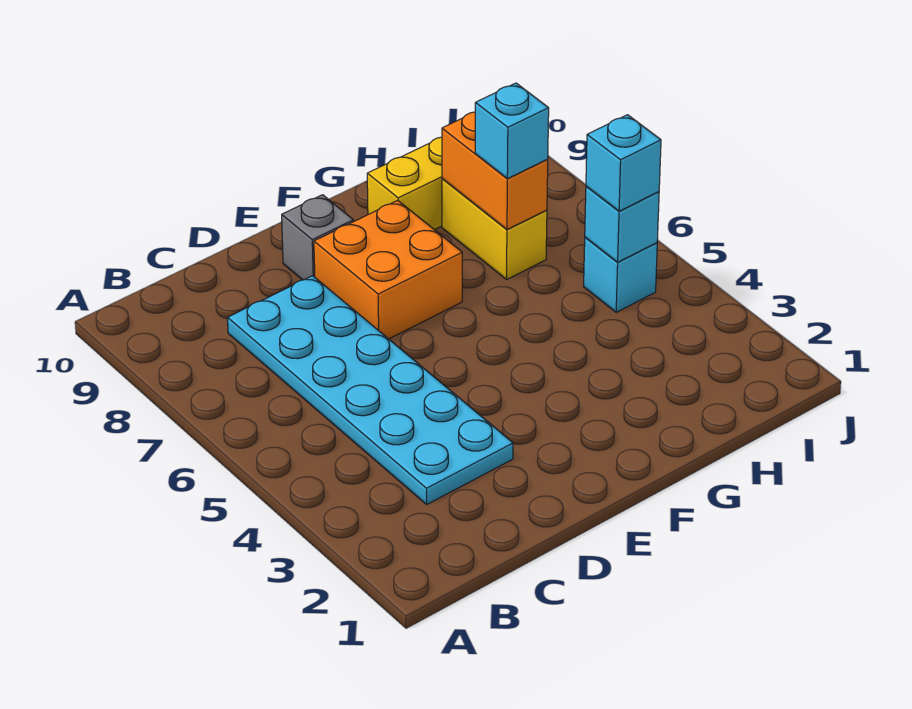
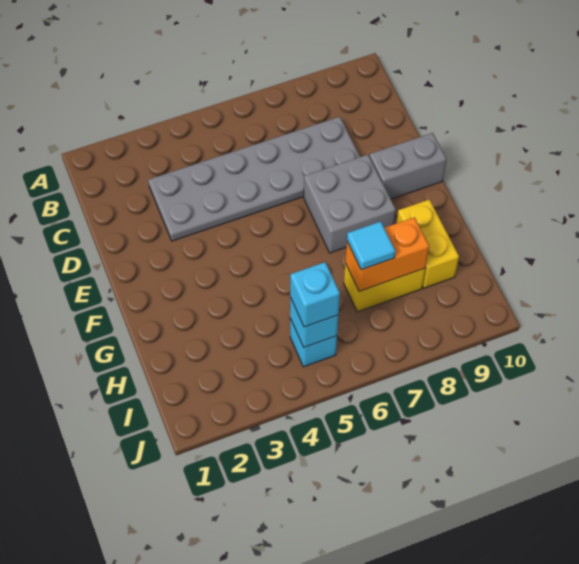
cyan plate C3:D8 level 1 -> grey plate C3:D8 level 1
orange brick E7:F8 level 1 -> grey brick E7:F8 level 1
grey brick E9 level 1 -> grey brick E9:E10 level 1
cyan brick H7 level 3 -> cyan tile H7 level 3

